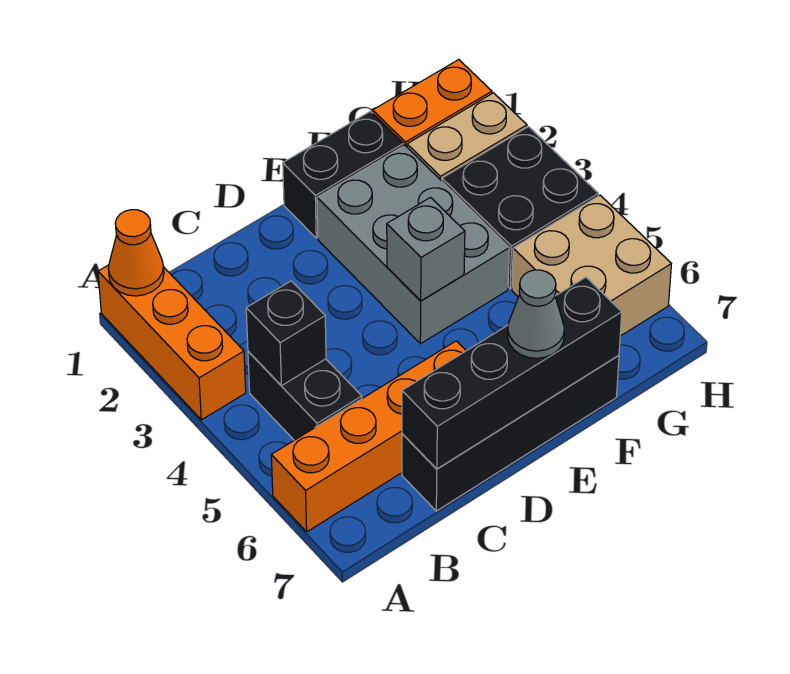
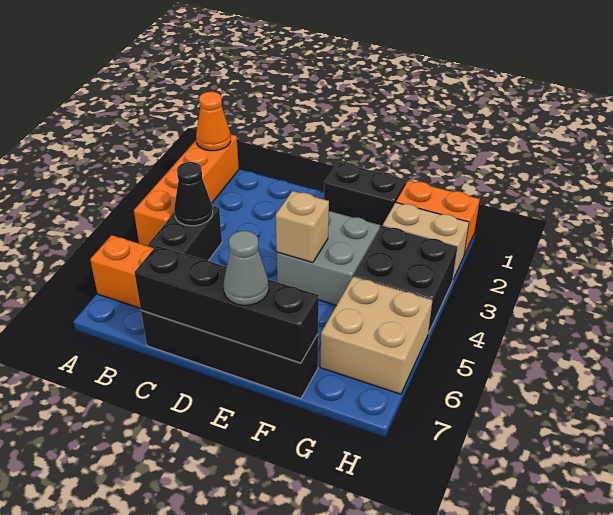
orange brick A1:A3 level 1 -> orange brick A1:A4 level 1
black brick B4 level 2 -> black cone B4 level 2
grey brick E2:F4 level 1 -> grey brick E3:F4 level 1
grey brick E4 level 2 -> tan brick E4 level 2

